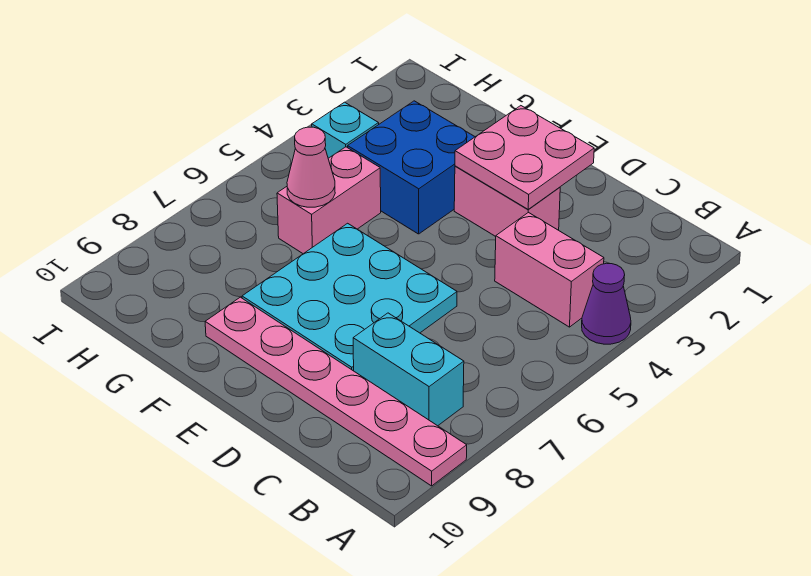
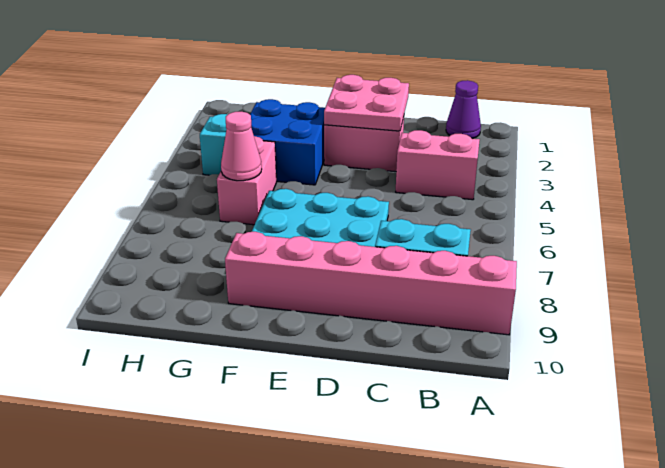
purple cone A4 level 1 -> purple cone B1 level 1
pink plate A9:F9 level 1 -> pink brick A9:F9 level 1

